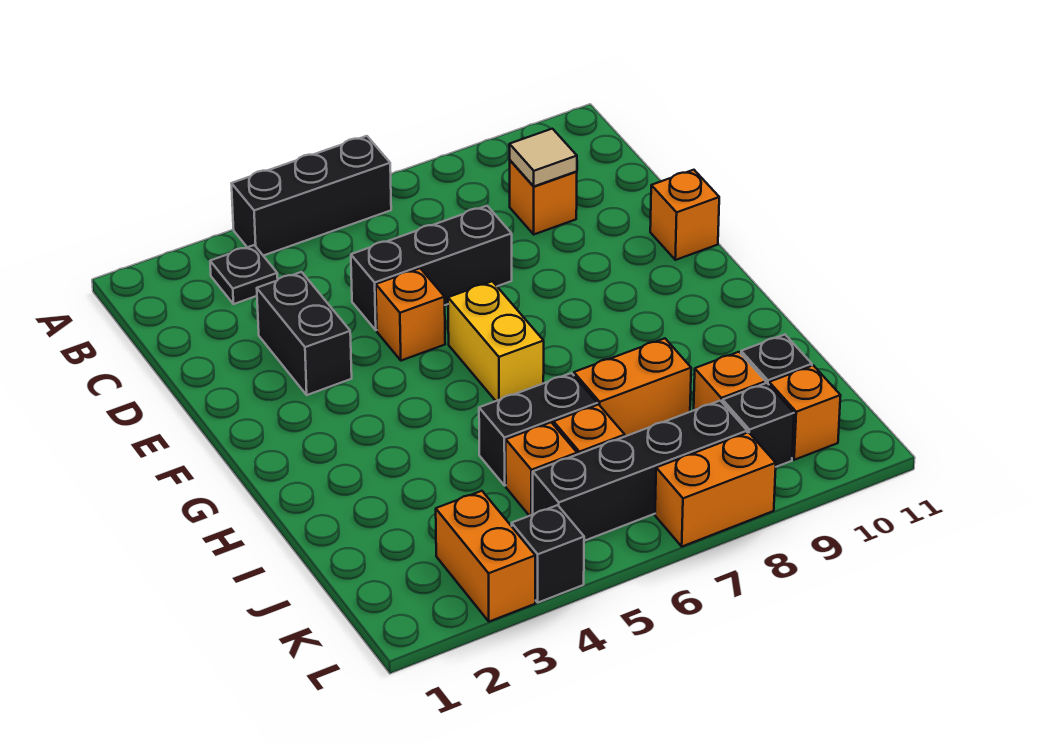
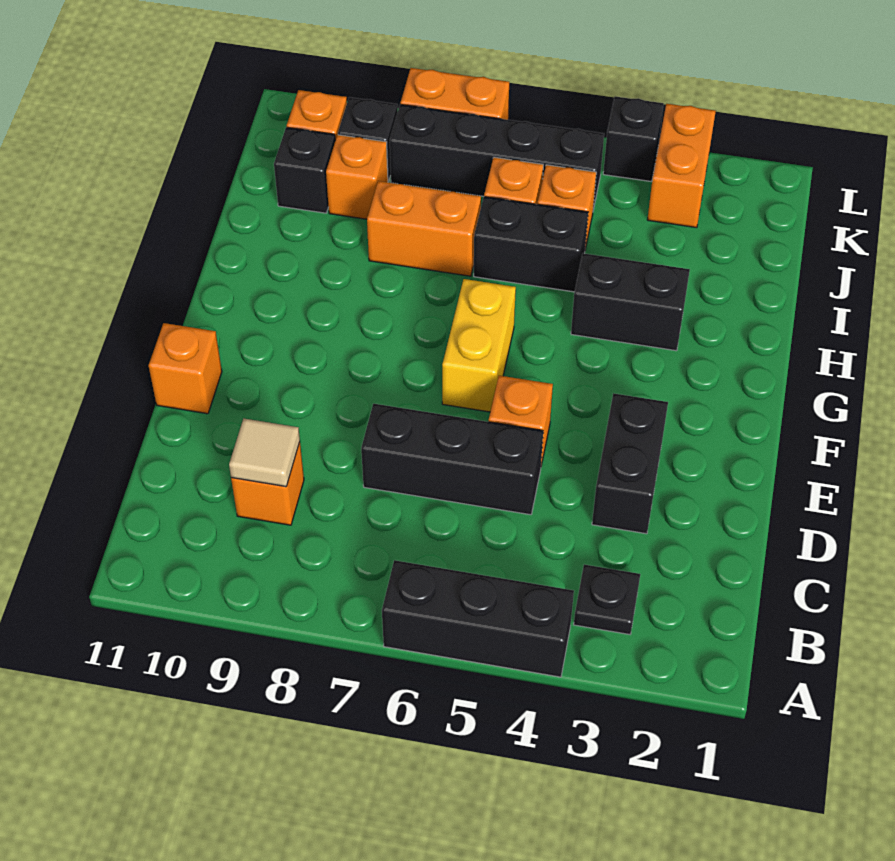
none -> black brick H3:H4 level 1

